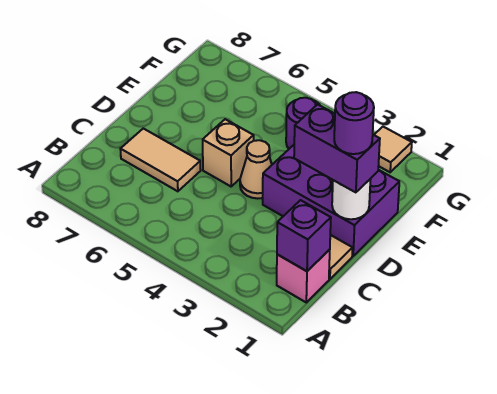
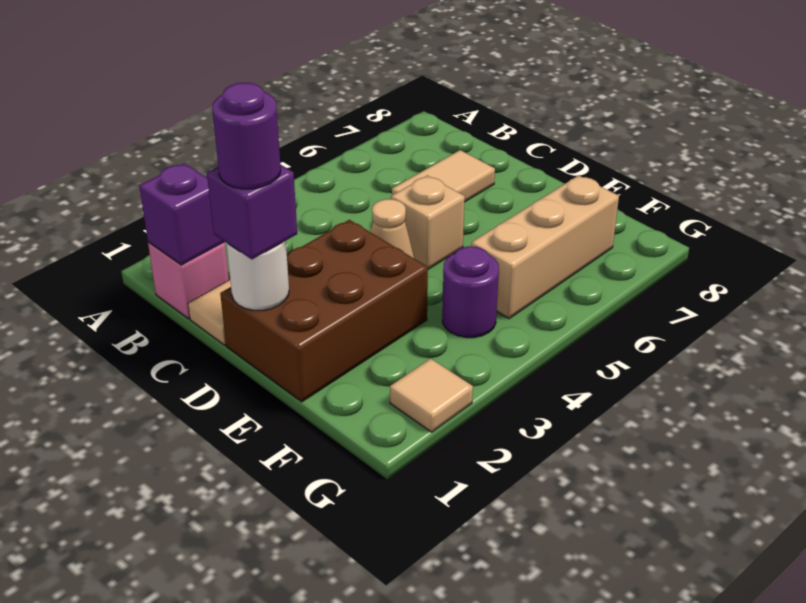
purple brick D1:E3 level 1 -> brown brick D1:E3 level 1
purple brick D1:D2 level 3 -> purple brick D1 level 3
none -> tan brick F5:F7 level 1

